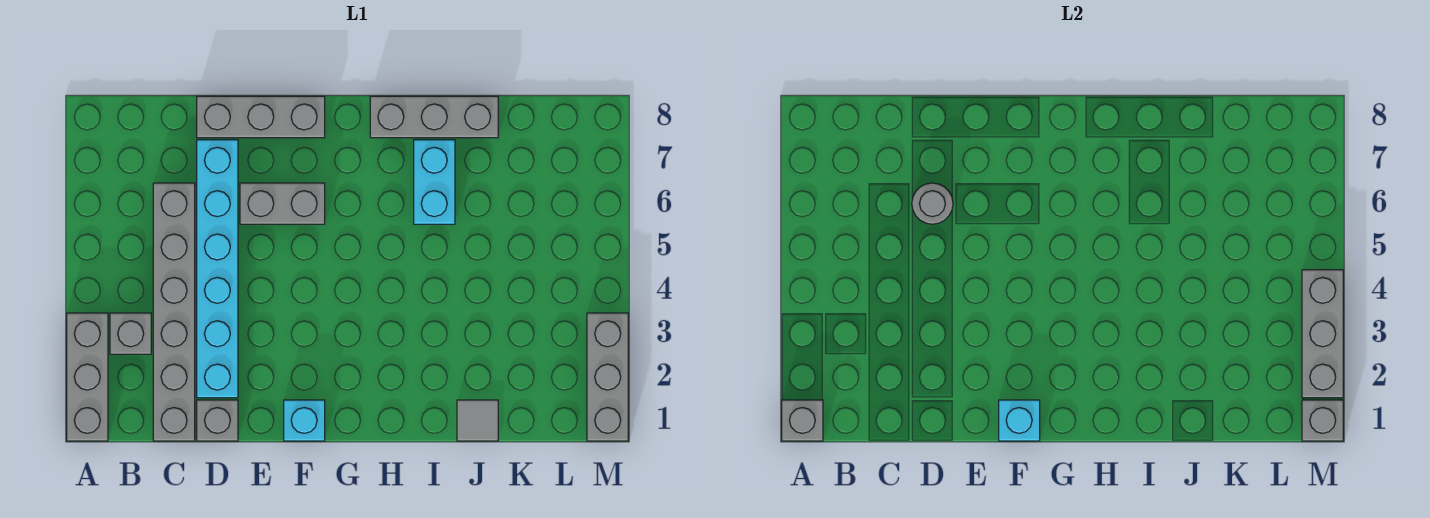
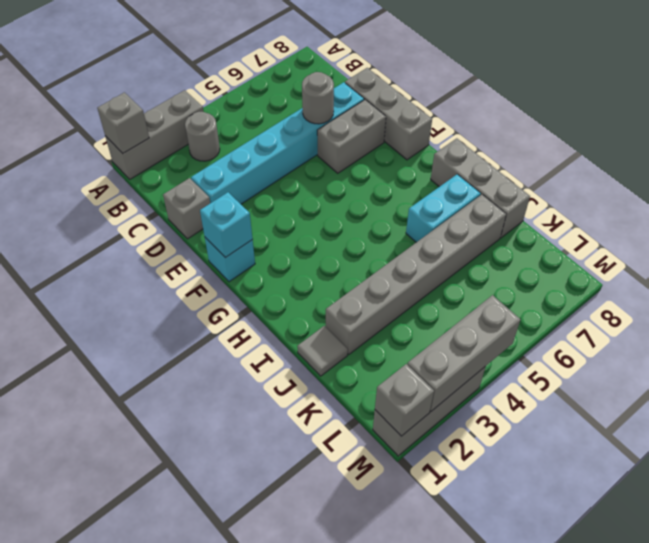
grey brick B3 level 1 -> grey round brick B3 level 1
grey brick C1:C6 level 1 -> grey brick J2:J7 level 1
grey brick E6:F6 level 1 -> grey brick E6:E7 level 1

